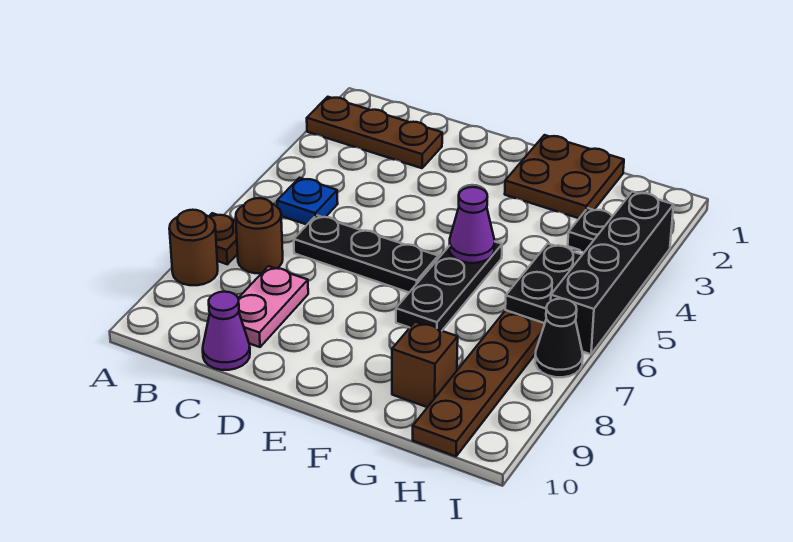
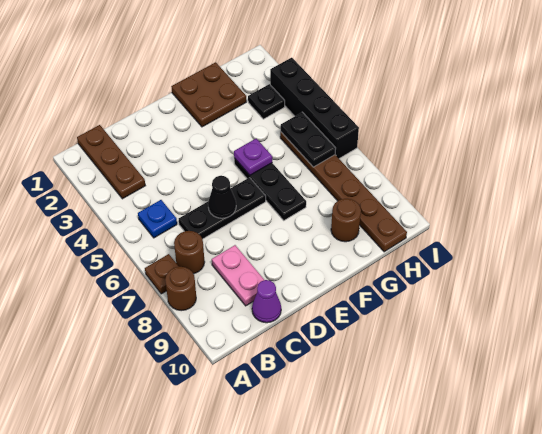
brown plate A2:C2 level 1 -> brown plate B1:B3 level 1
purple cone F5 level 2 -> purple plate F5 level 2
brown brick G9 level 1 -> brown round brick G9 level 1
black cone I7 level 1 -> black cone D6 level 2

